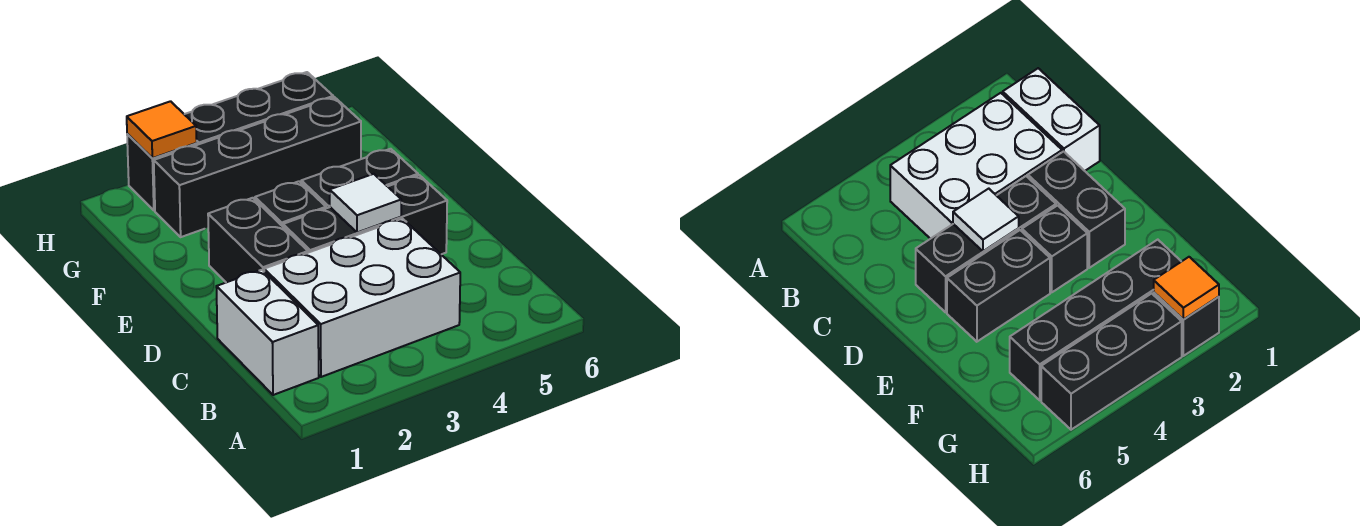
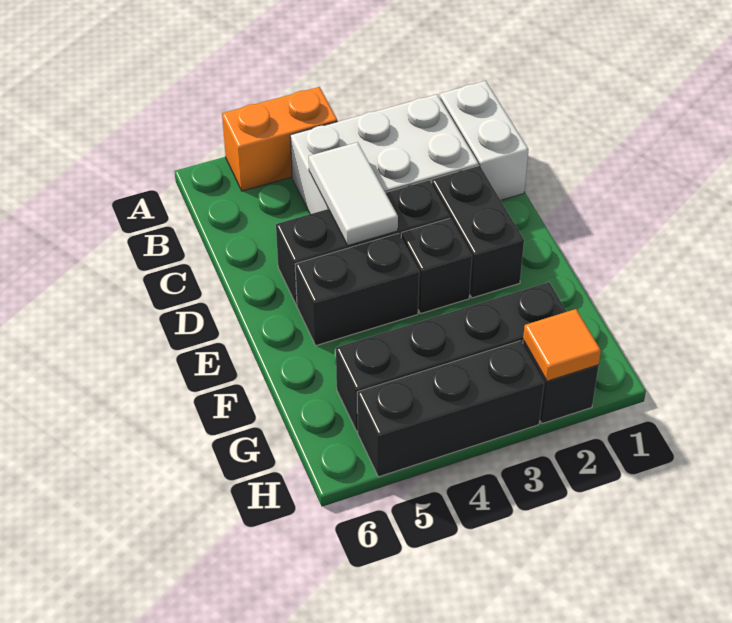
none -> orange brick A4:A5 level 1
white tile D4 level 2 -> white tile C4:D4 level 2

